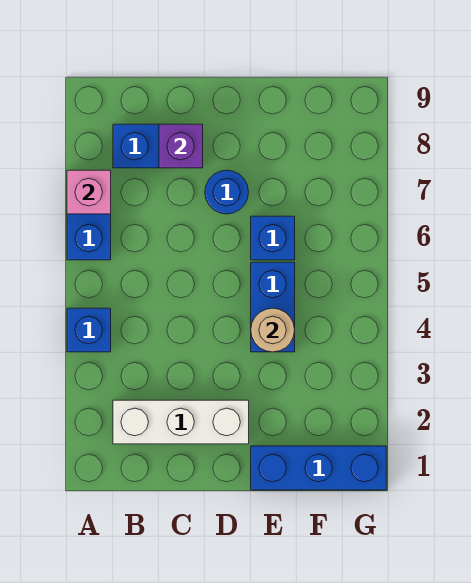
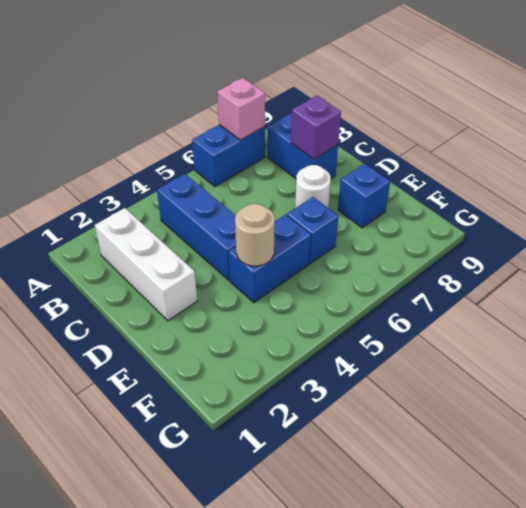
blue brick A4 level 1 -> blue brick E8 level 1
blue round brick D7 level 1 -> white round brick D7 level 1
blue brick E1:G1 level 1 -> blue brick B4:D4 level 1

